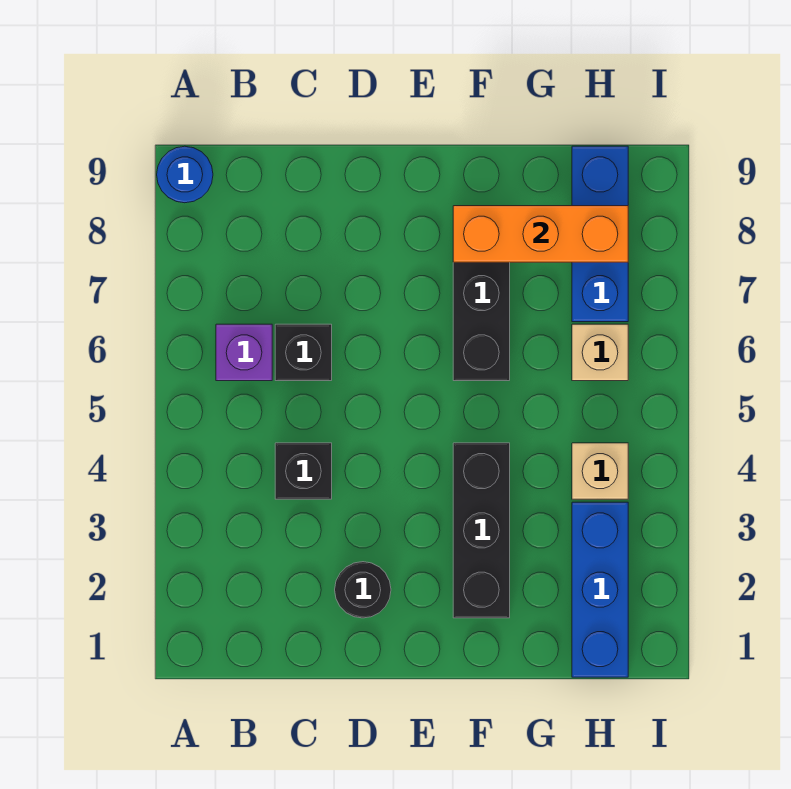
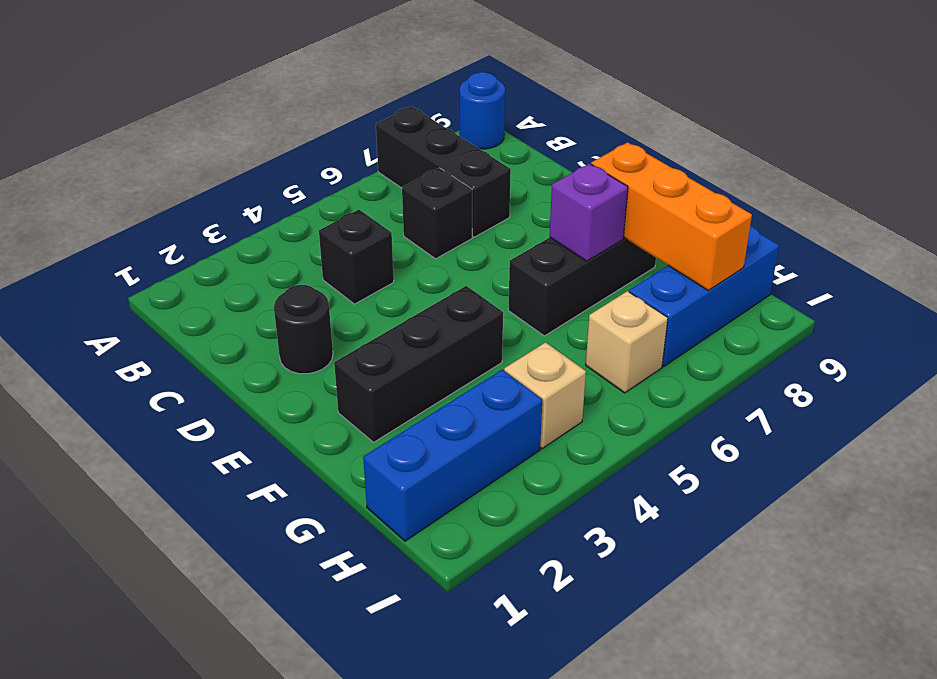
none -> black brick A7:C7 level 1
purple brick B6 level 1 -> purple brick F7 level 2

